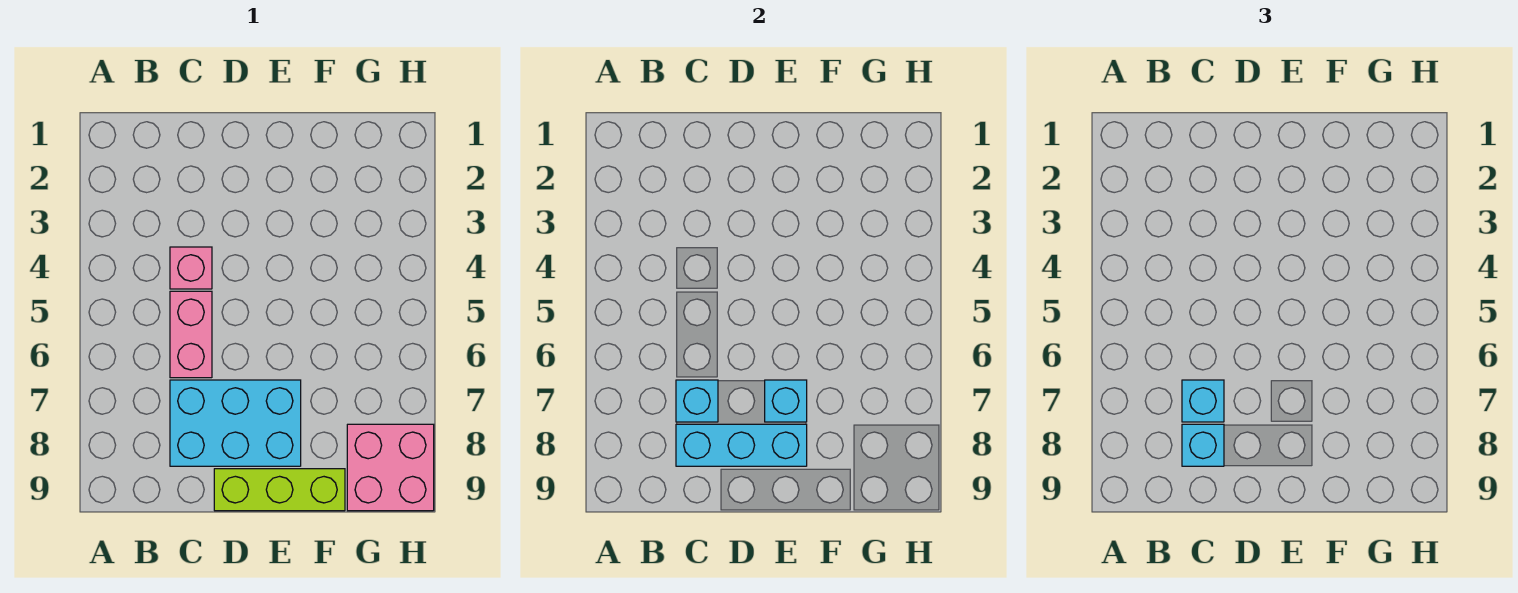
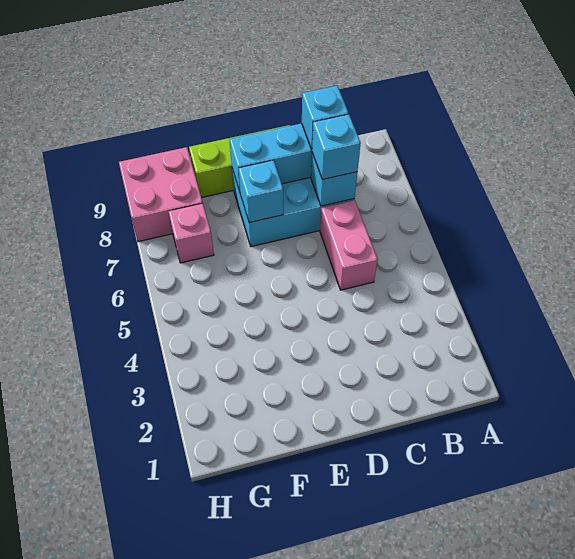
pink brick C4 level 1 -> pink brick G7 level 1

